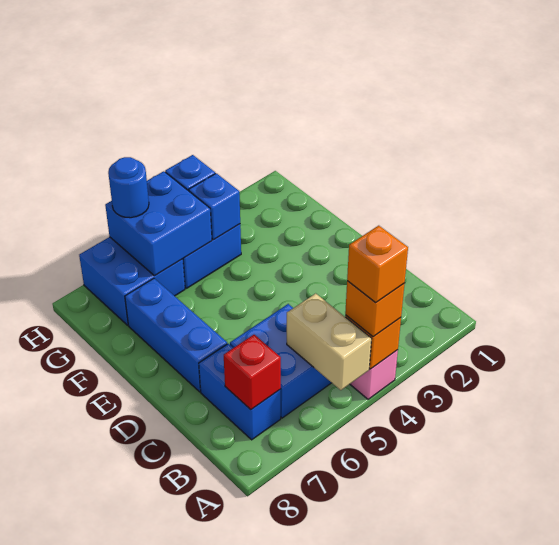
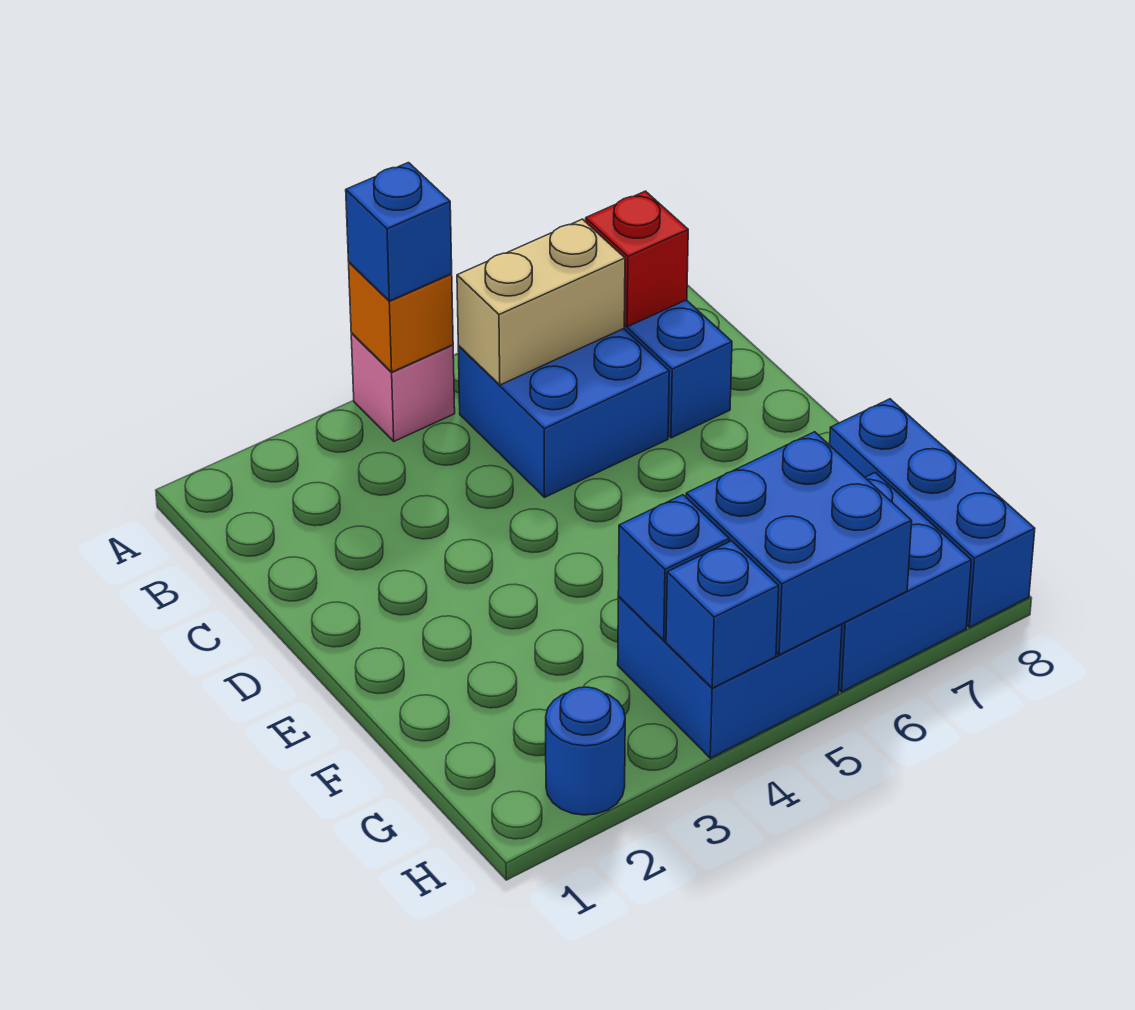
orange brick A4 level 3 -> blue brick A4 level 3
orange brick A4 level 4 -> none
tan brick A5:B5 level 2 -> tan brick B5:B6 level 2
blue brick D7:F7 level 1 -> blue brick F8:H8 level 1
blue round brick H6 level 3 -> blue round brick H2 level 1

